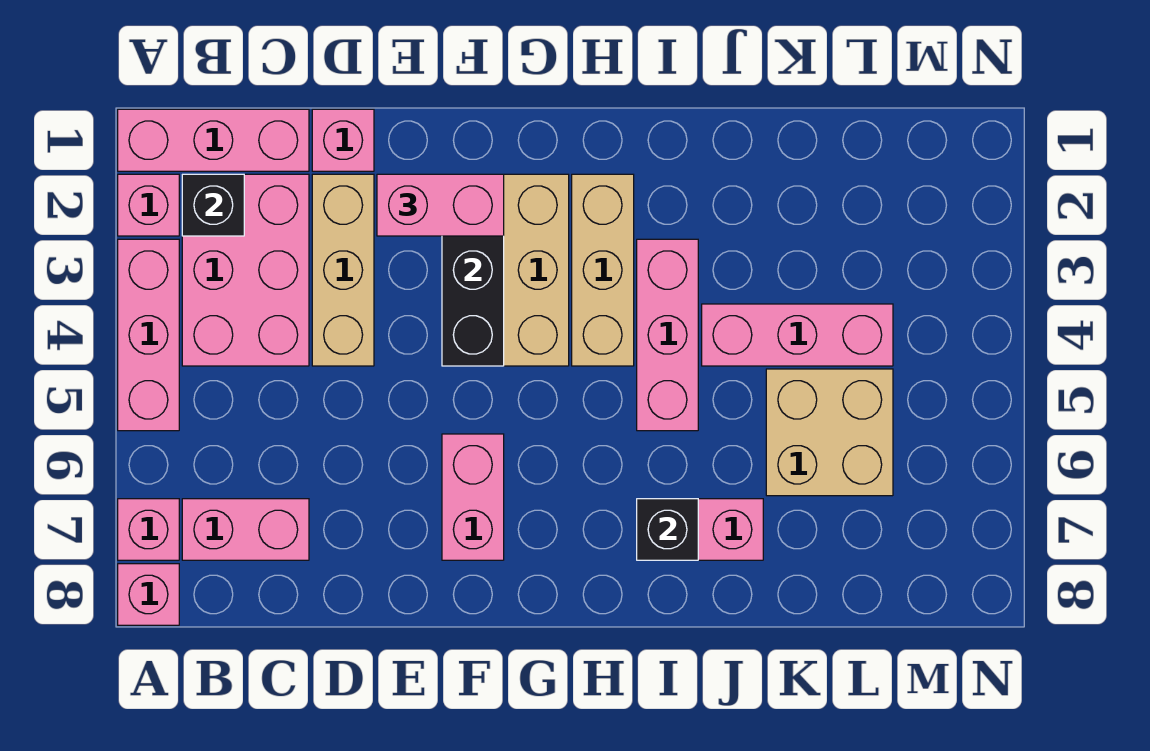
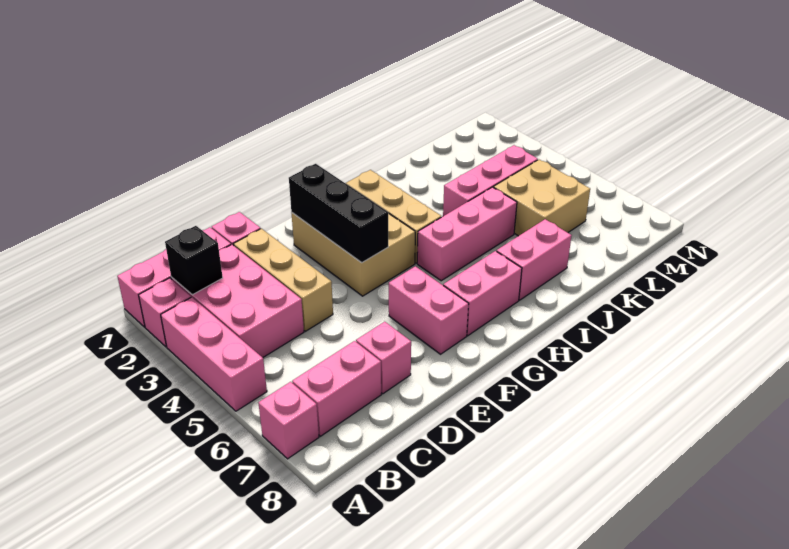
pink brick A8 level 1 -> pink brick D7 level 1
pink brick E2:F2 level 3 -> pink brick G7:H7 level 1
pink brick I3:I5 level 1 -> pink brick H5:J5 level 1
black brick I7 level 2 -> none

